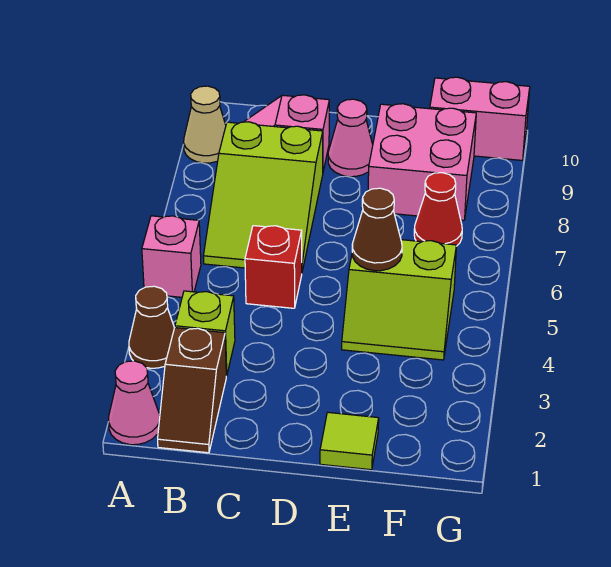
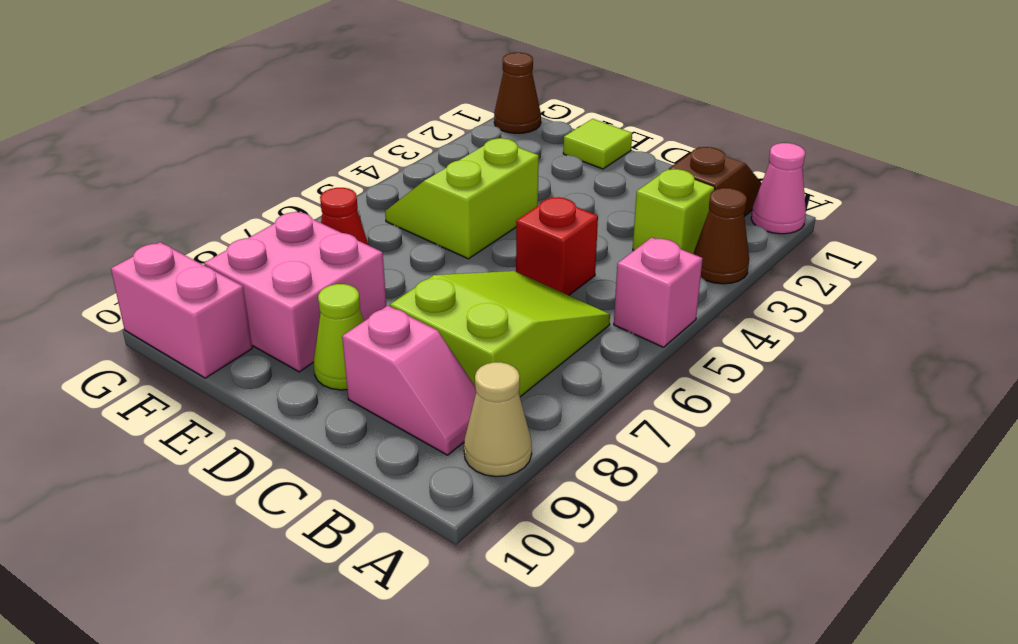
pink cone D9 level 1 -> lime cone D9 level 1
lime slope E4:F5 level 1 top 5 -> lime slope E4:F5 level 1 top E
brown cone E5 level 2 -> brown cone G1 level 1

